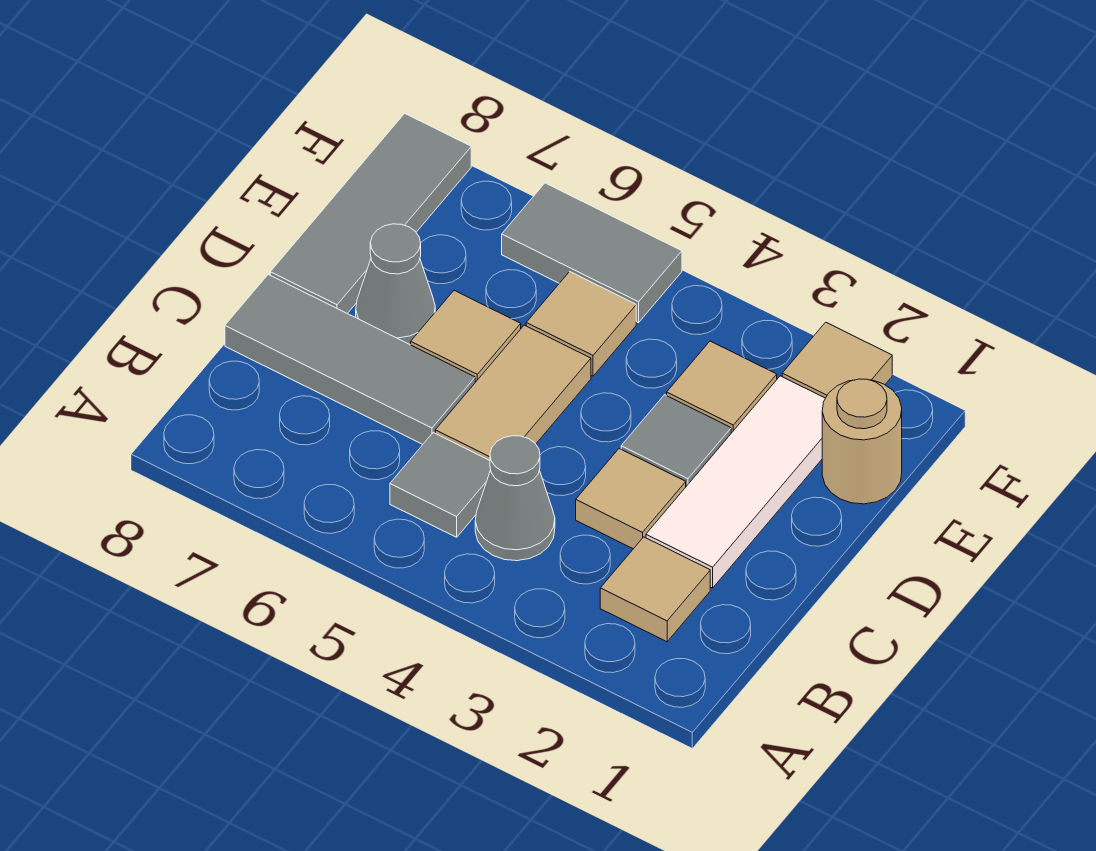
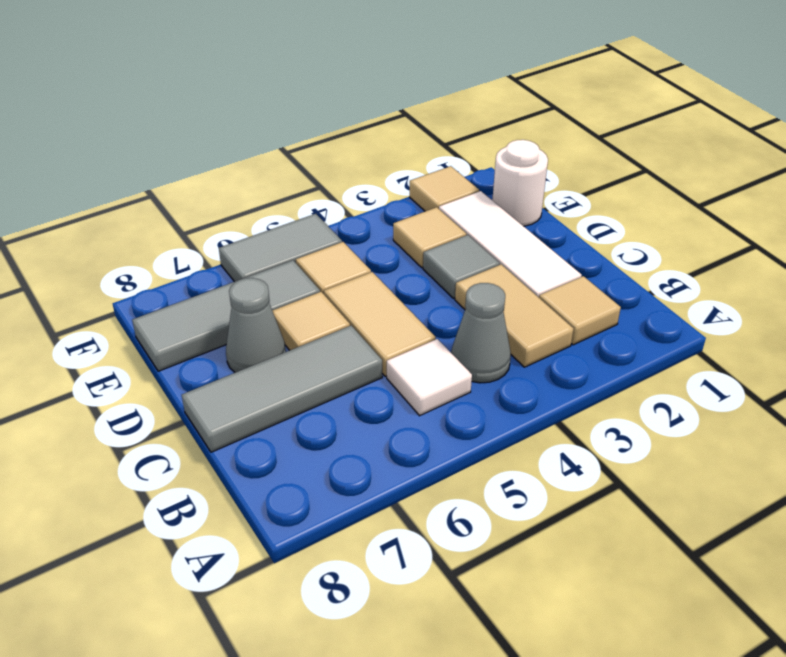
grey tile B5 level 1 -> white tile B5 level 1
tan tile C3 level 1 -> tan tile B3:C3 level 1
grey tile D8:F8 level 1 -> grey tile E6:E8 level 1
tan round brick E1 level 1 -> white round brick E1 level 1

